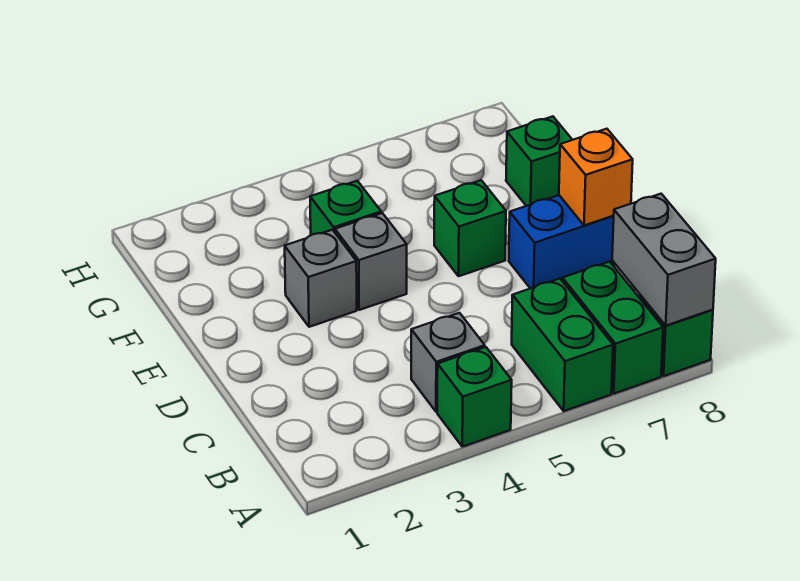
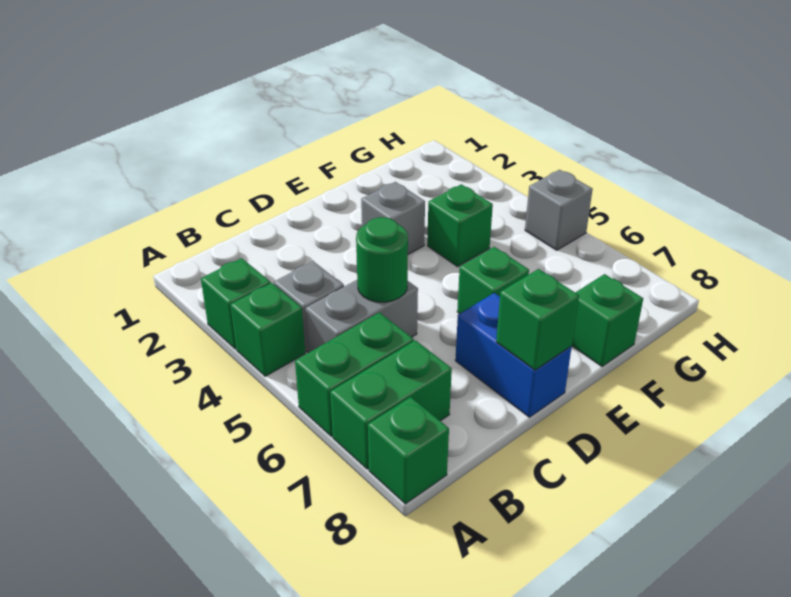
none -> green brick A3 level 1
grey brick A8:B8 level 2 -> grey brick B5:C5 level 1
none -> green round brick C5 level 2
orange brick D8 level 2 -> green brick D8 level 2
grey brick E4 level 1 -> grey brick H5 level 1

